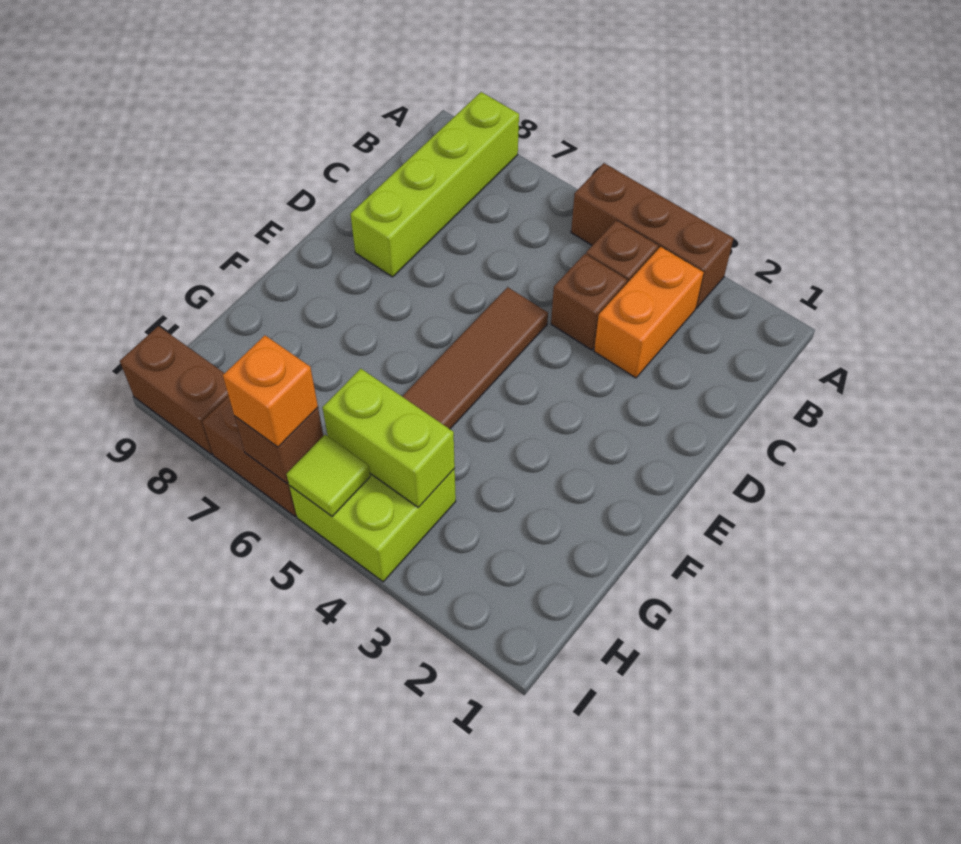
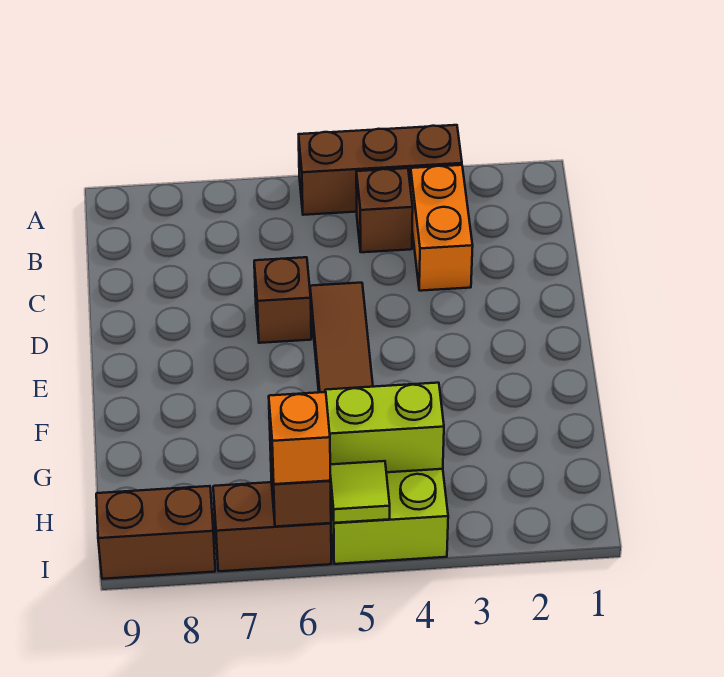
lime brick A8:D8 level 1 -> none
brown brick C4 level 1 -> brown brick D6 level 1

